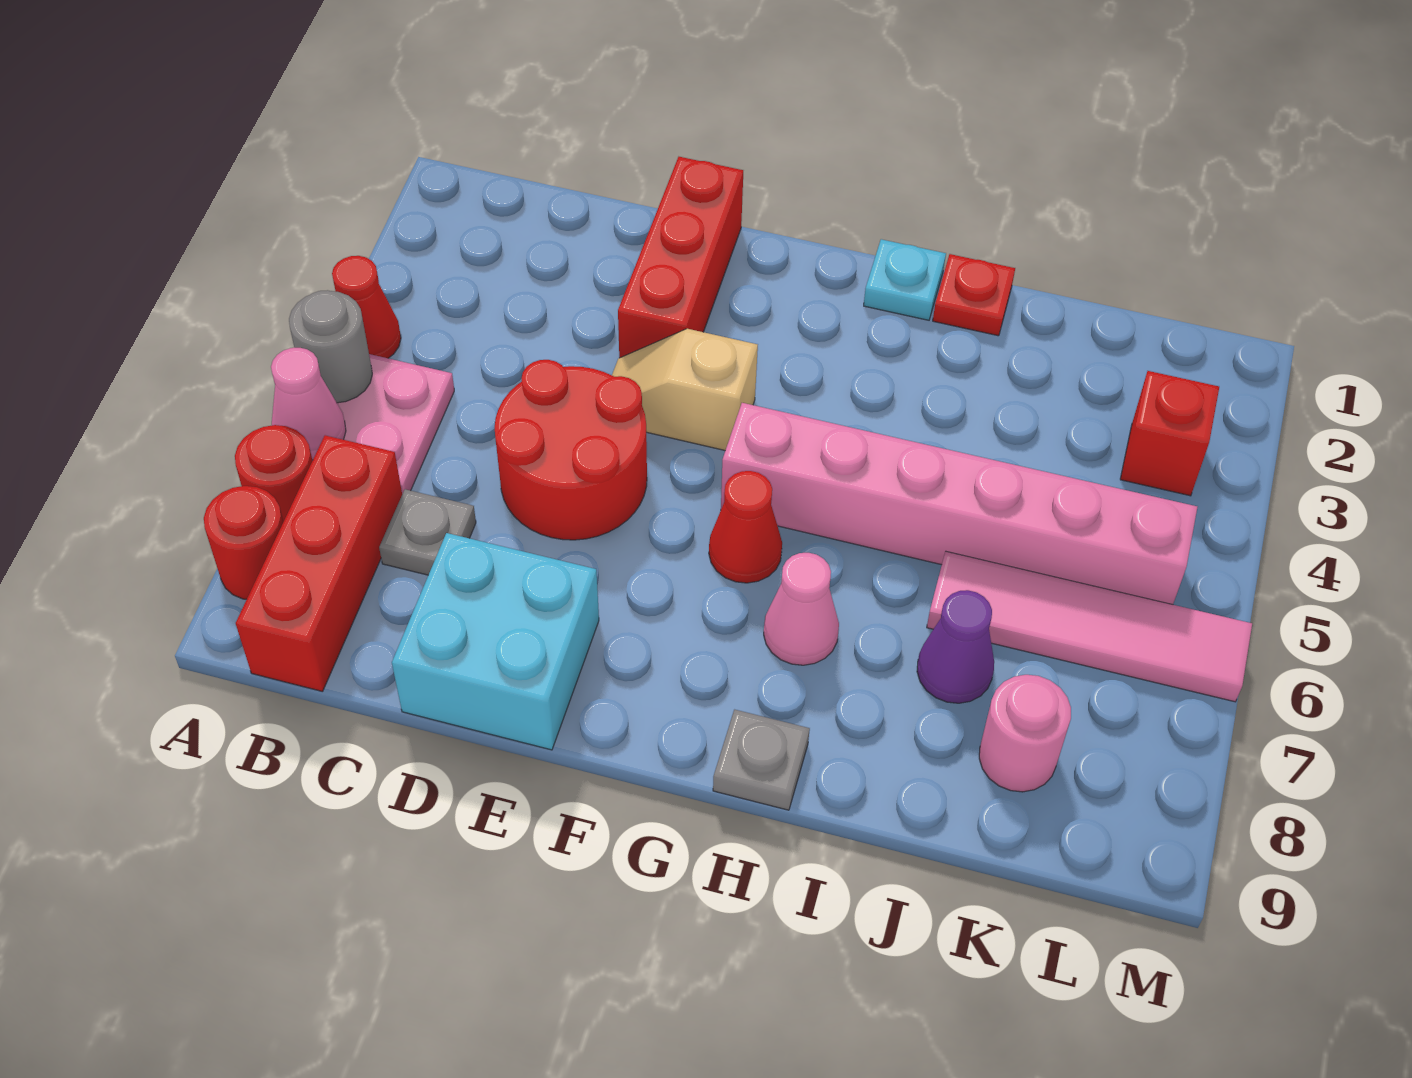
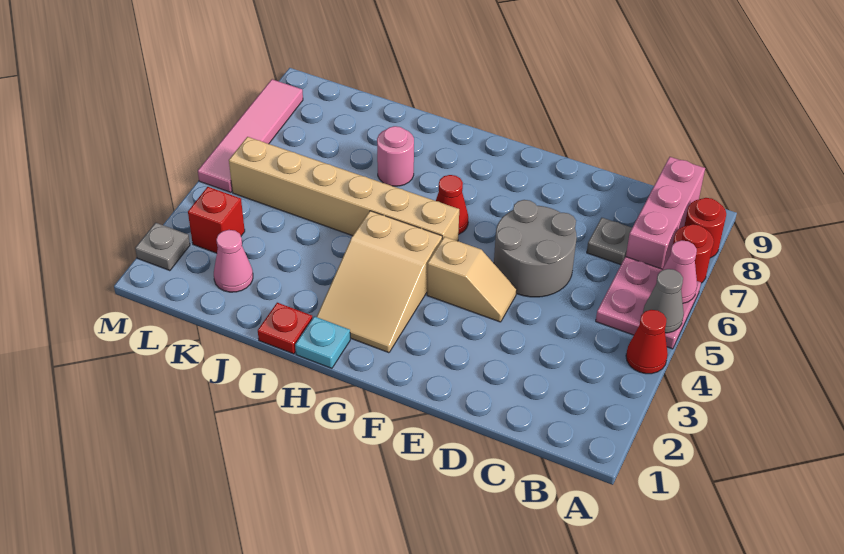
grey round brick A5 level 2 -> grey cone A5 level 2
red brick B7:B9 level 1 -> pink brick B7:B9 level 1
red round brick D5:E6 level 1 -> grey round brick D5:E6 level 1
cyan brick D8:E9 level 1 -> none
red brick E1:E3 level 1 -> none
none -> tan slope G2:H4 level 1 top 4
pink brick G5:L5 level 1 -> tan brick G5:L5 level 1
pink cone H7 level 1 -> pink cone K2 level 1
grey plate H9 level 1 -> grey plate M2 level 1
pink tile J6:M6 level 1 -> pink tile M5:M8 level 1
purple cone J7 level 1 -> none
pink round brick K8 level 1 -> pink round brick I7 level 1

